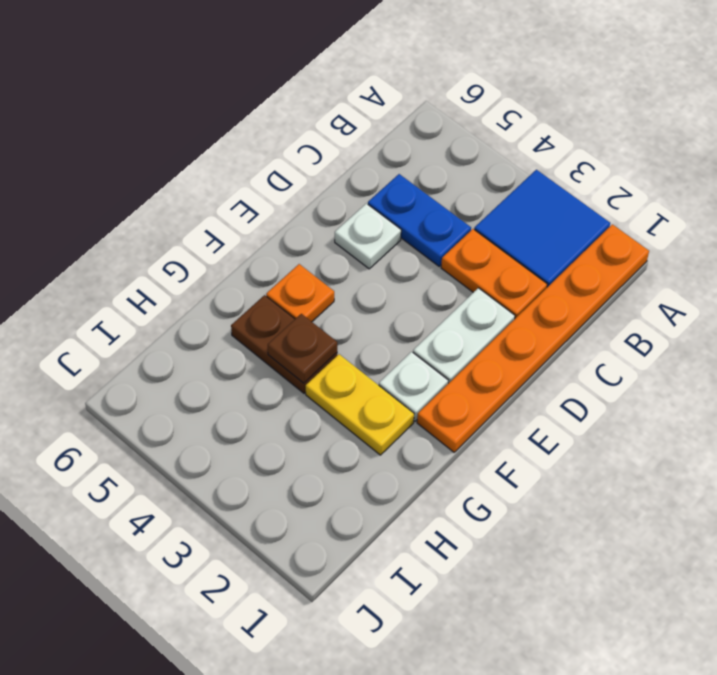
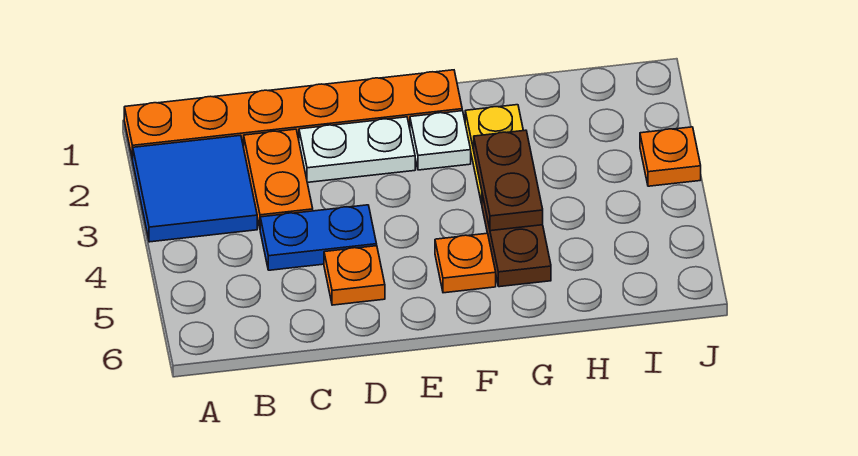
blue plate C4:C5 level 1 -> blue plate C4:D4 level 1
white plate D5 level 1 -> orange plate D5 level 1
brown plate G4 level 2 -> brown plate G3:G4 level 2
none -> orange plate J3 level 1

